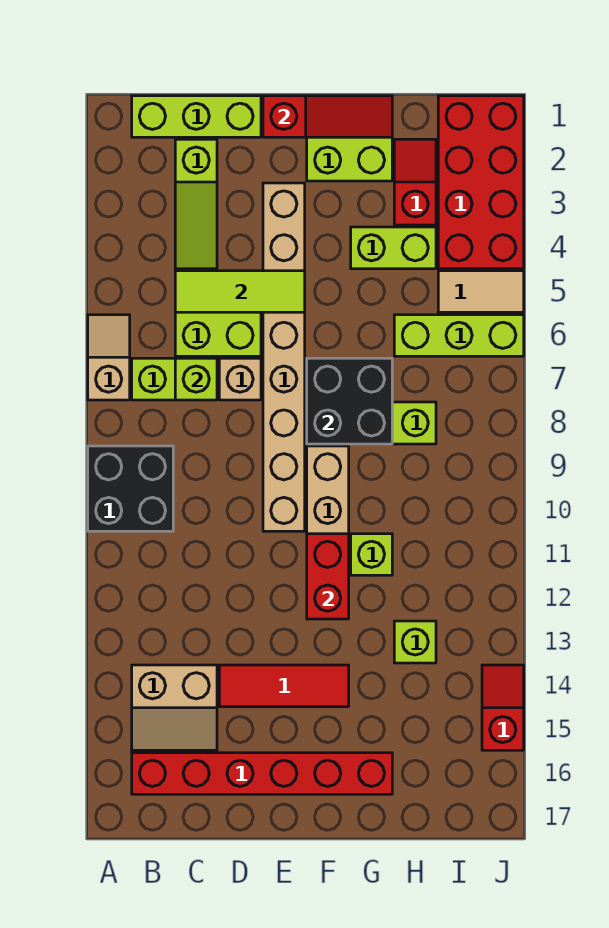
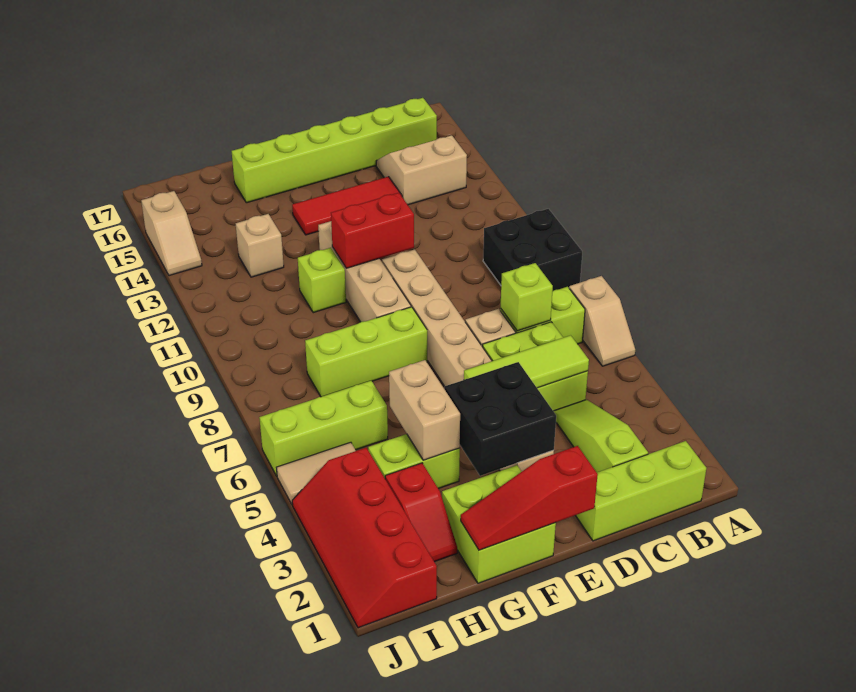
red brick B16:G16 level 1 -> lime brick B16:G16 level 1
black brick F7:G8 level 2 -> black brick E3:F4 level 2
red brick F11:F12 level 2 -> red brick E11:F11 level 2
none -> tan brick G4:G5 level 2
lime brick H13 level 1 -> tan brick H13 level 1
red brick I1:J4 level 1 -> red slope I1:J4 level 1 top I
red slope J14:J15 level 1 top 15 -> tan slope J14:J15 level 1 top 15

